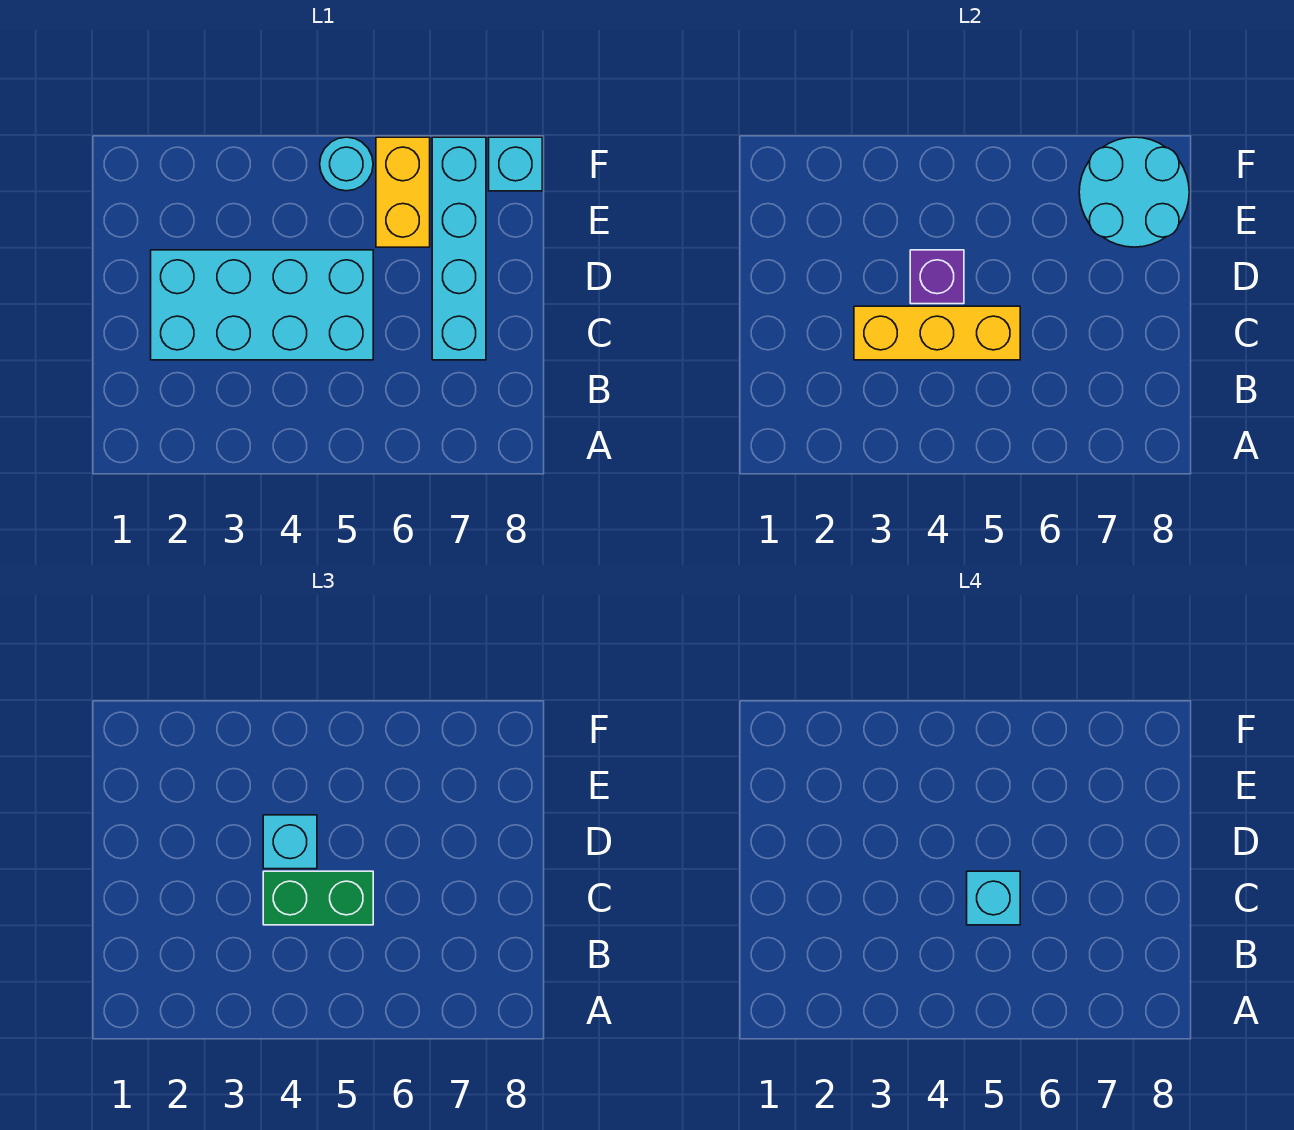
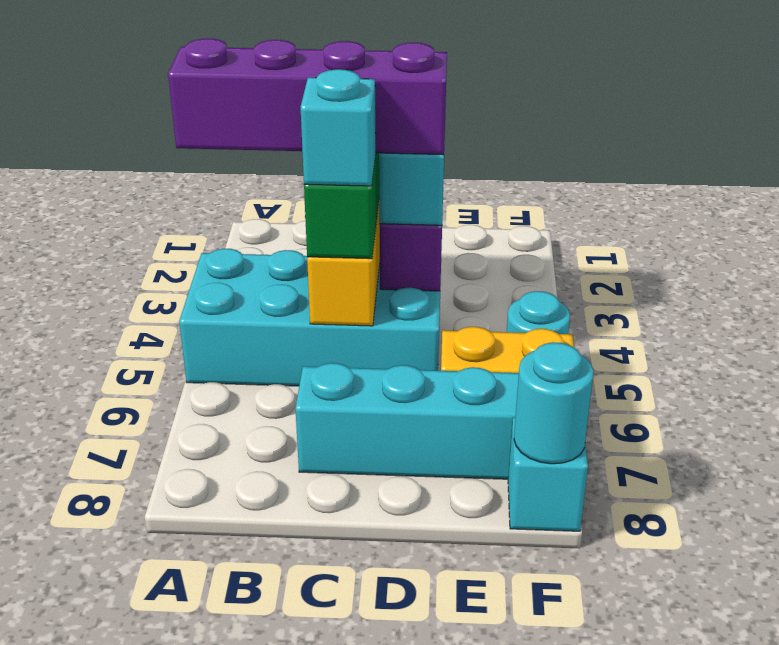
none -> purple brick A4:D4 level 4
cyan brick C2:D5 level 1 -> cyan brick A4:D5 level 1
cyan round brick E7:F8 level 2 -> cyan round brick F8 level 2

